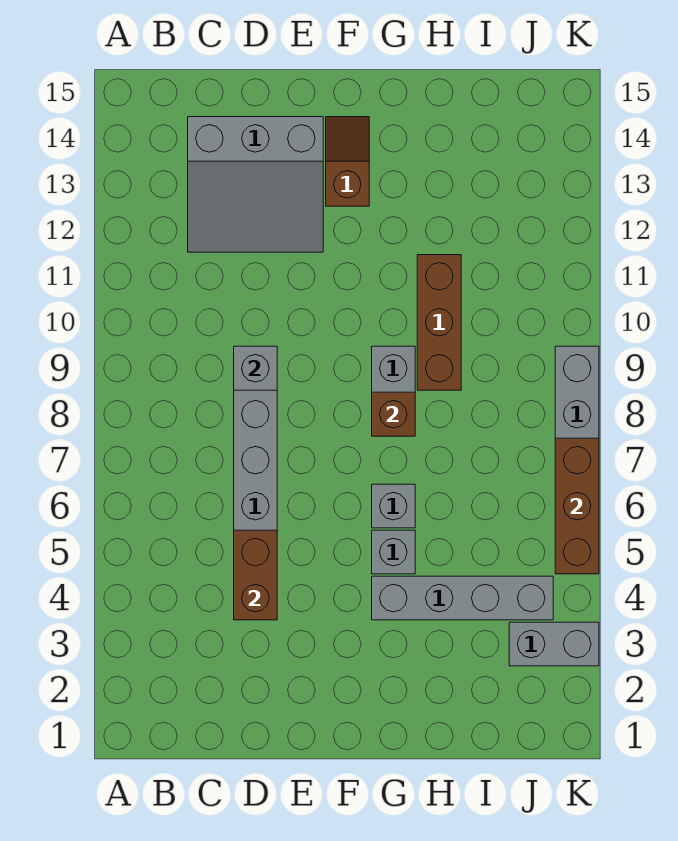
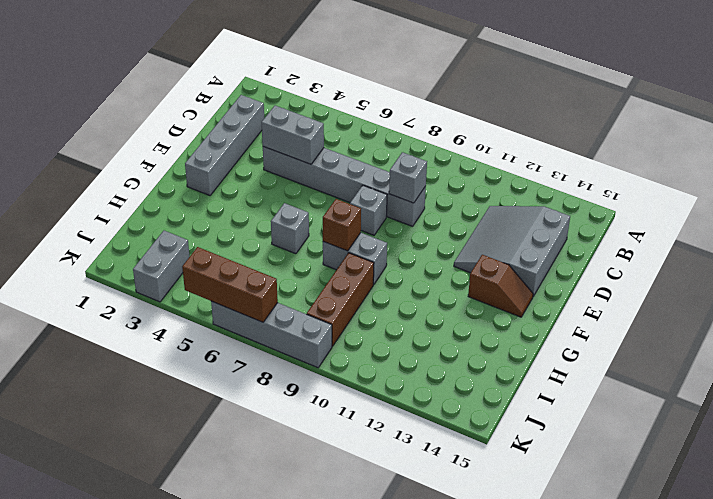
brown brick D4:D5 level 2 -> grey brick D4:D5 level 2
grey brick G4:J4 level 1 -> grey brick C2:F2 level 1
grey brick G5 level 1 -> grey brick E8 level 1
brown brick H9:H11 level 1 -> brown brick H9:J9 level 1

